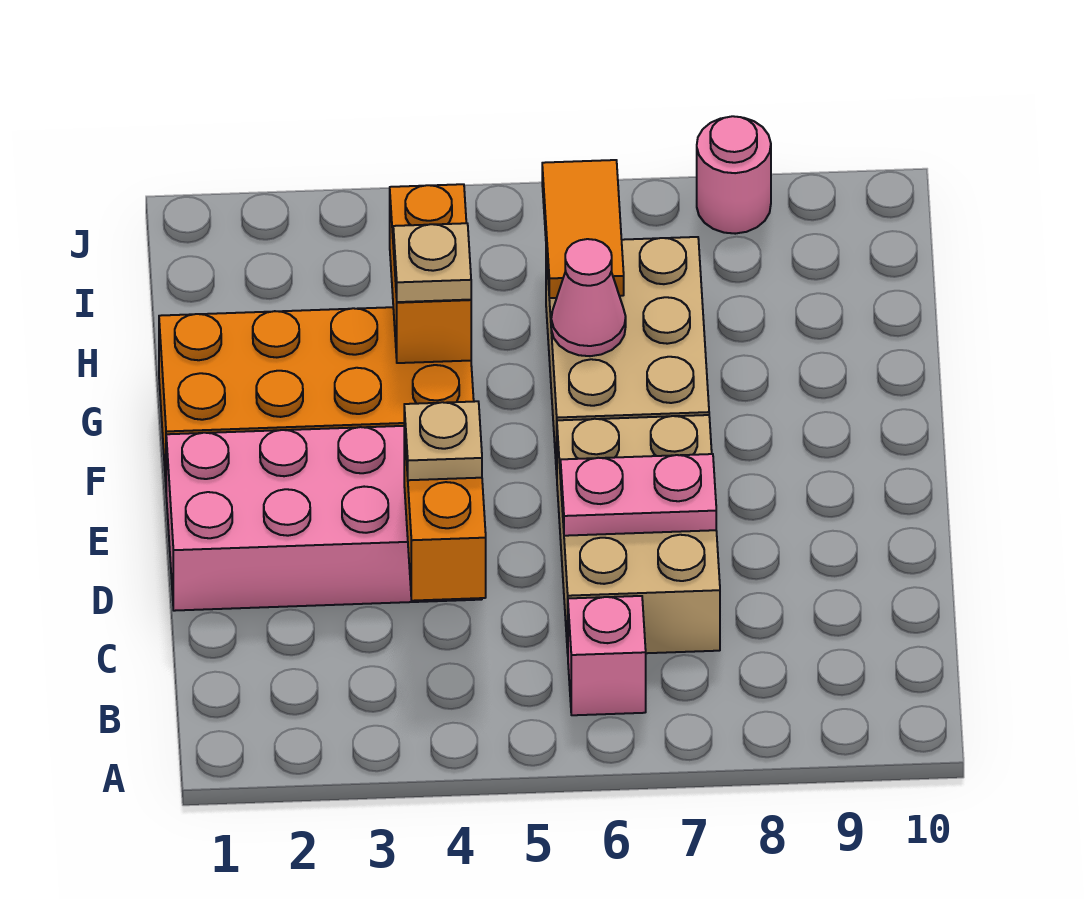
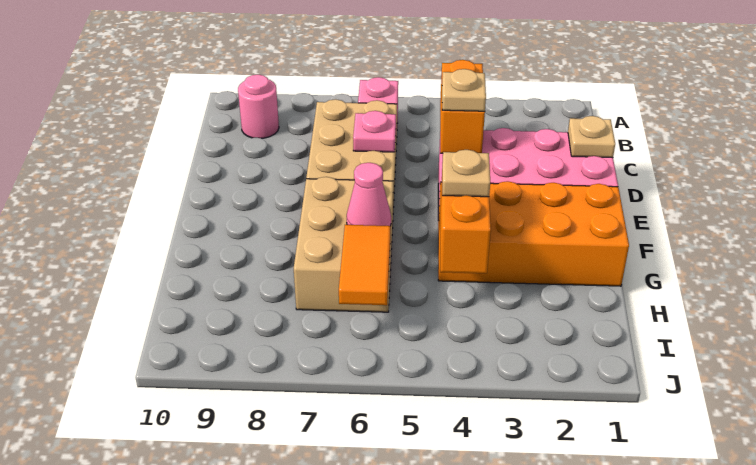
none -> tan plate D1 level 2
pink plate D6:D7 level 2 -> pink plate D6 level 2
pink round brick J8 level 1 -> pink round brick B9 level 1

